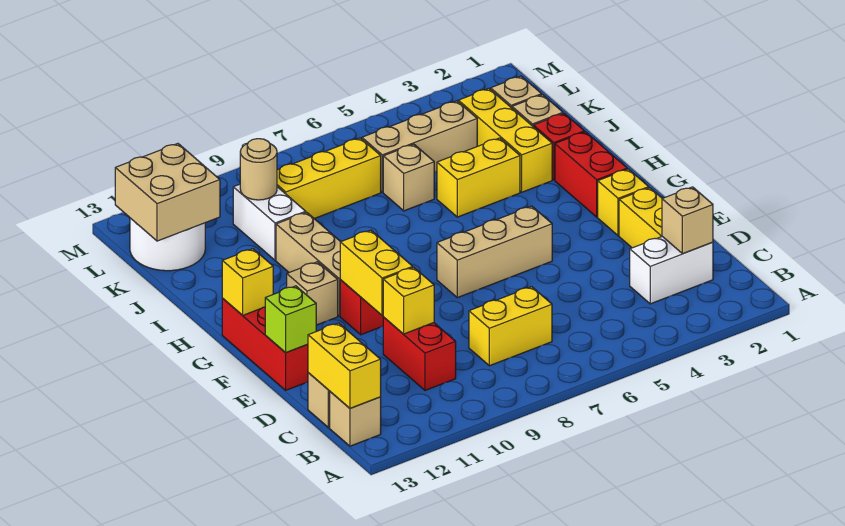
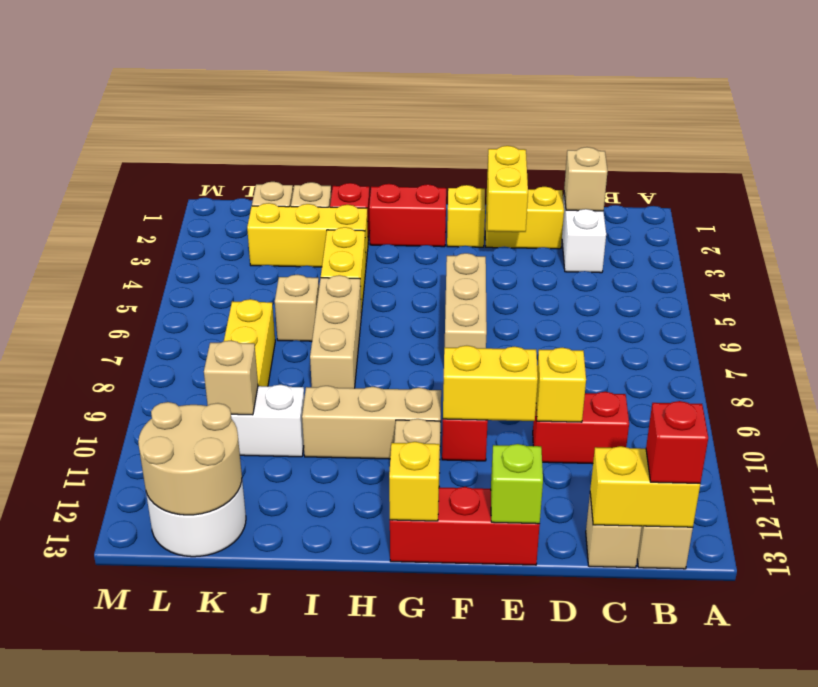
none -> red brick B13 level 3
yellow brick C7:C8 level 1 -> yellow brick E2:E3 level 2
tan brick K4:K6 level 1 -> tan brick I6:I8 level 1
tan round brick K10 level 2 -> tan brick K10 level 2
tan brick K12:L13 level 2 -> tan round brick K12:L13 level 2

